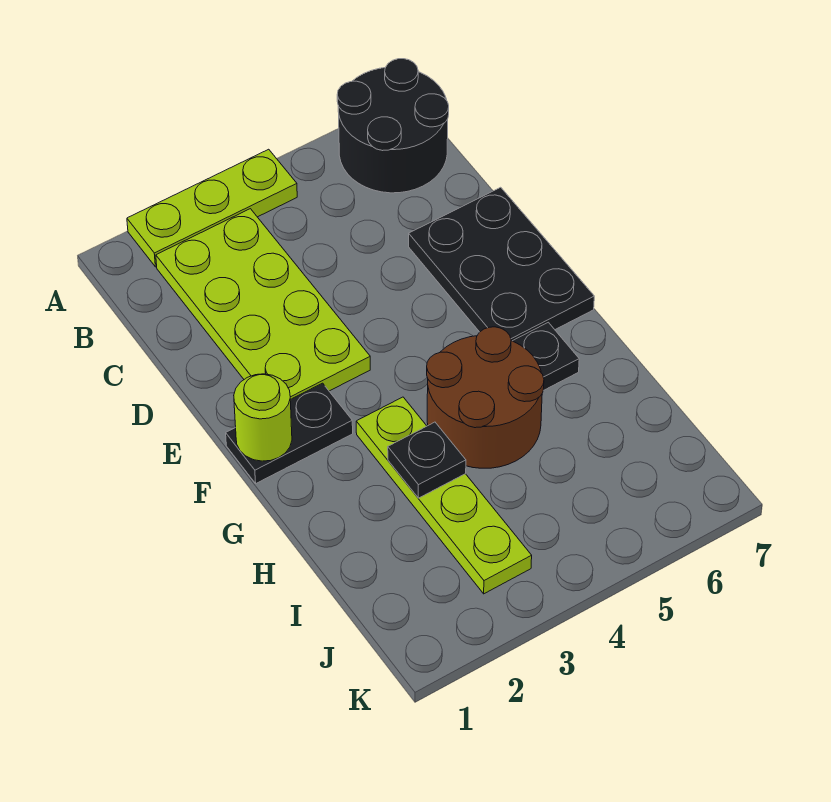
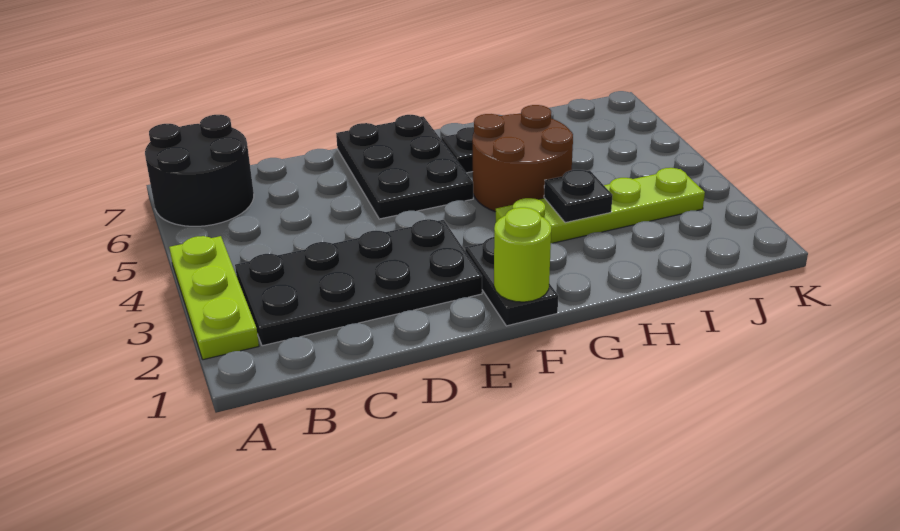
lime plate B2:E3 level 1 -> black plate B2:E3 level 1
black plate D6:F7 level 1 -> black plate E5:F7 level 1

